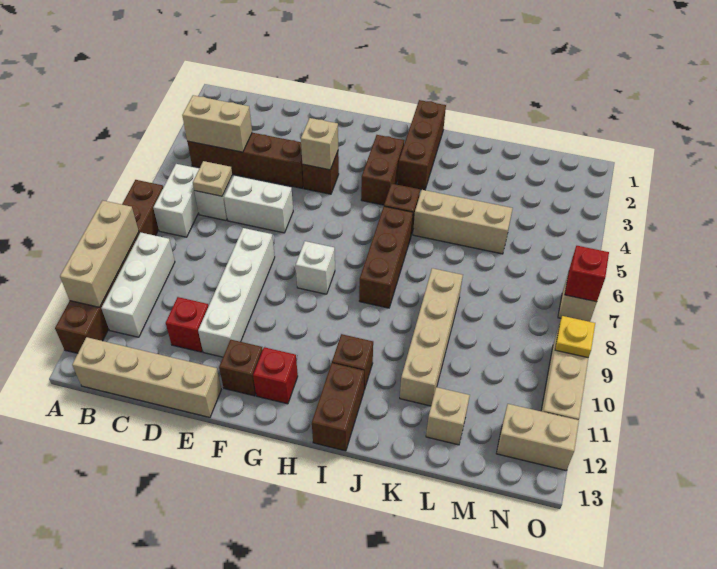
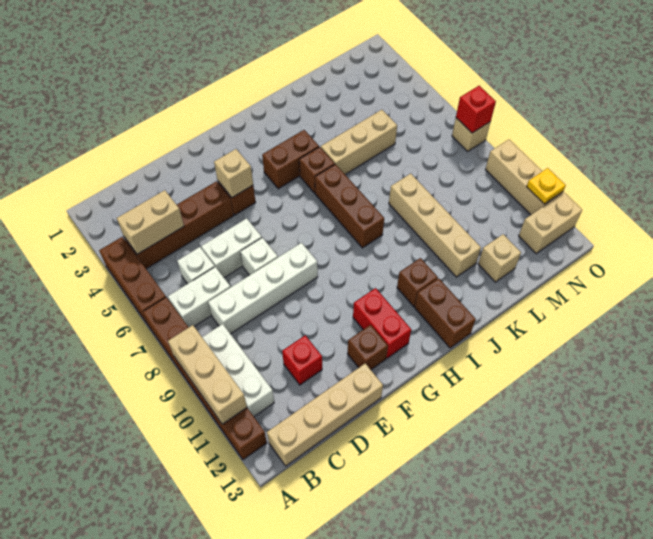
white brick B6:B7 level 1 -> white brick B7:C7 level 1
tan plate C6 level 2 -> none
white brick E8:E11 level 1 -> white brick C8:F8 level 1
white brick G8 level 1 -> white brick E7 level 1
red brick G12 level 1 -> red brick G11:G12 level 1
brown brick H3:H4 level 1 -> brown brick H4:I4 level 1
brown brick I1:I3 level 1 -> brown brick A4:A6 level 1
yellow plate O9 level 2 -> yellow plate O11 level 2

